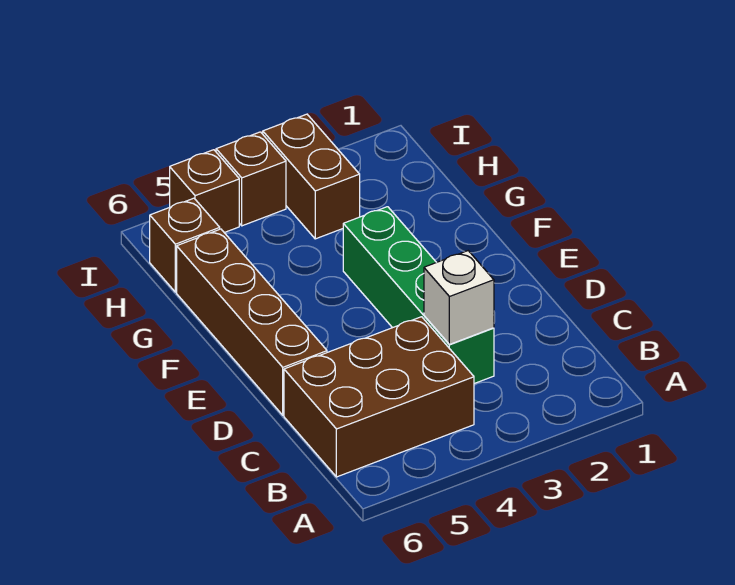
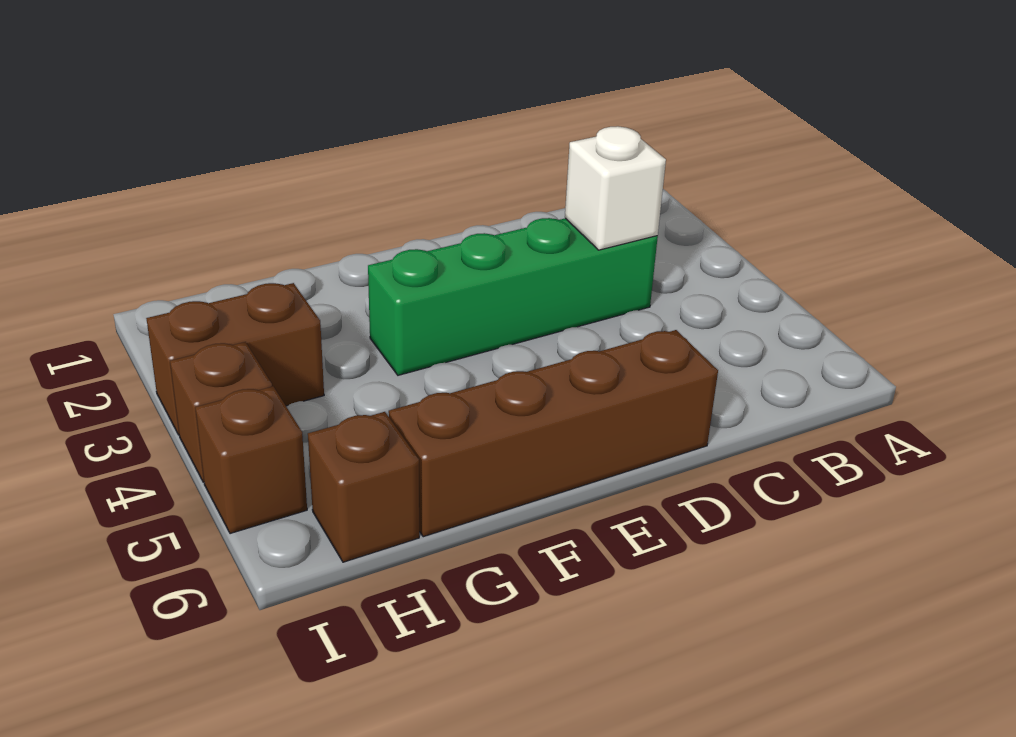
brown brick B4:C6 level 1 -> none

